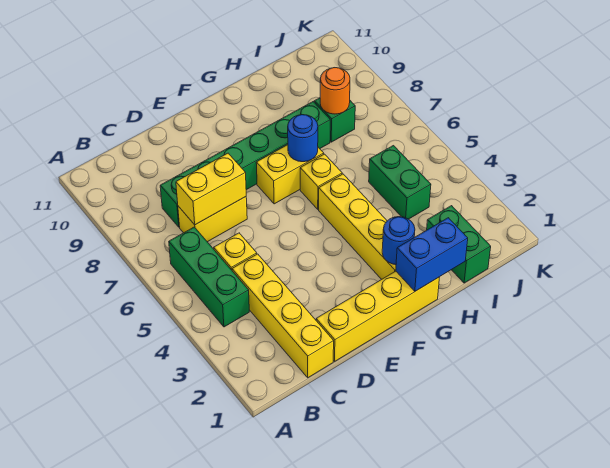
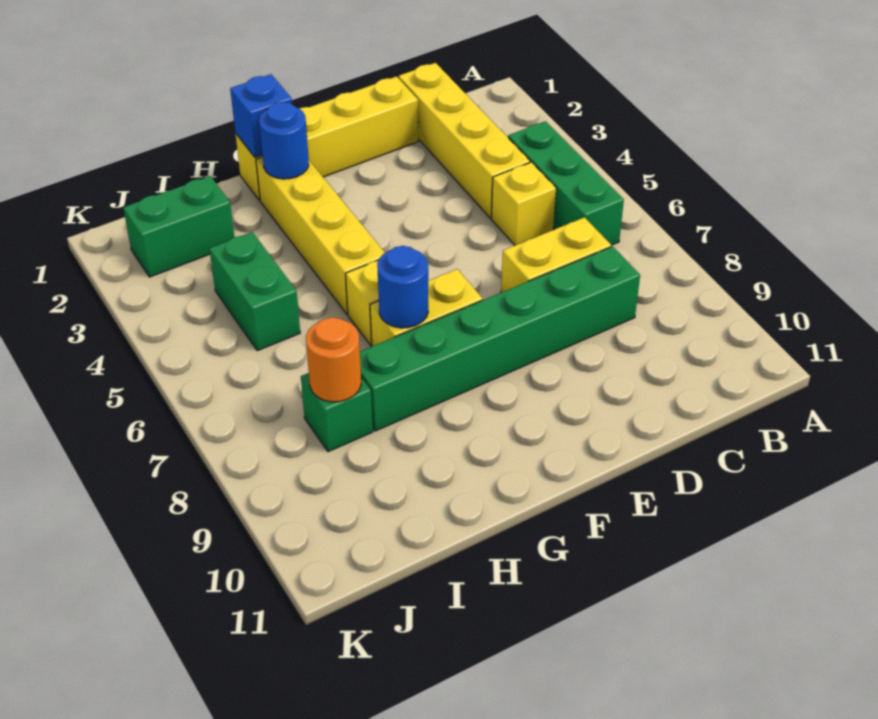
yellow brick C7:D7 level 2 -> none
blue brick G1:H1 level 2 -> blue brick G1 level 2
green brick I1:I2 level 1 -> green brick I2:J2 level 1

